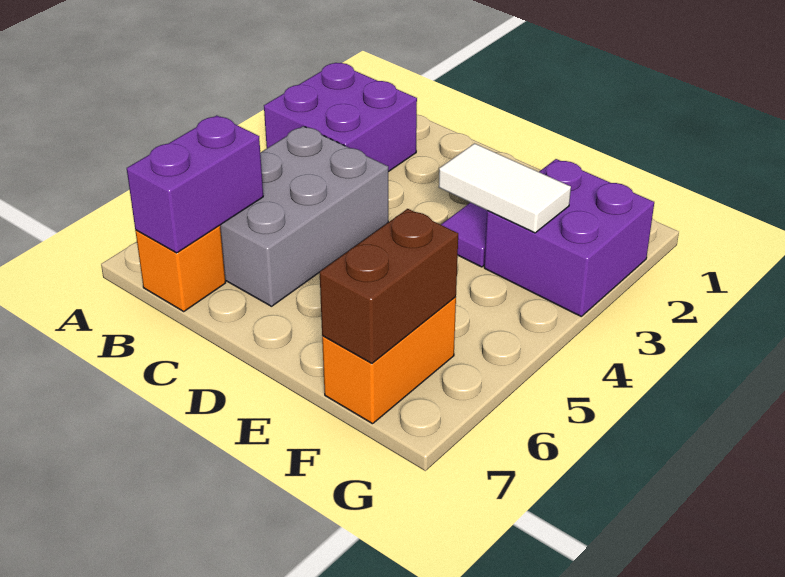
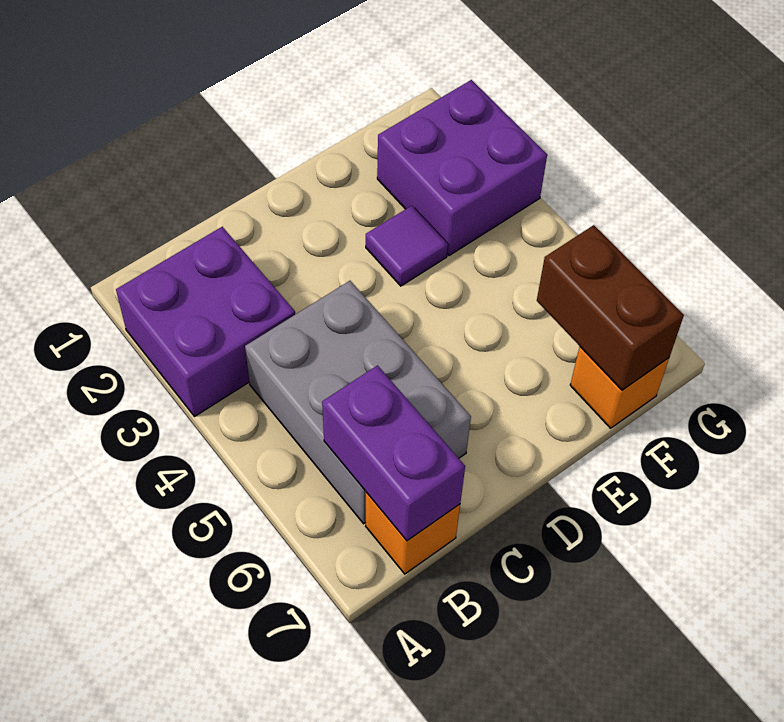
white tile E3:F3 level 2 -> none
orange brick F6:F7 level 1 -> orange brick F7 level 1

